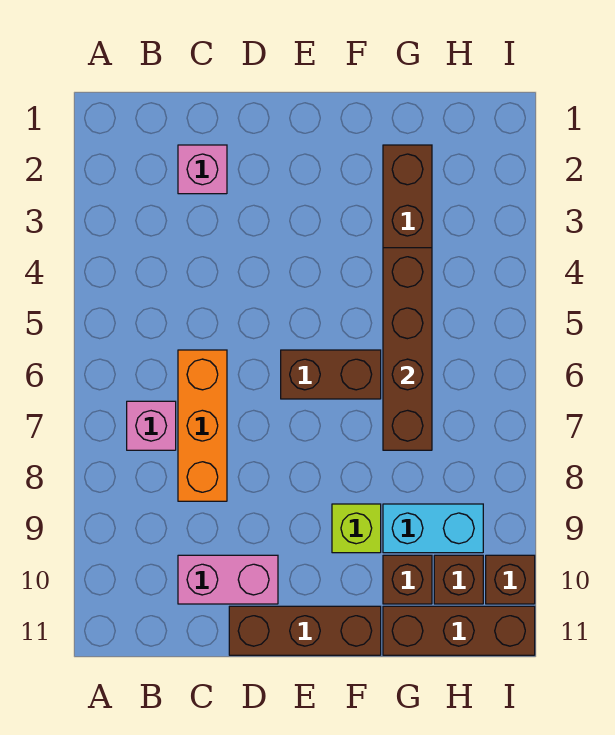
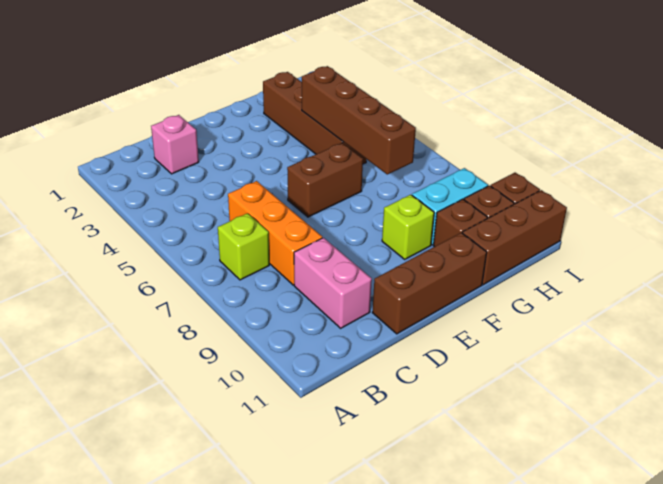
pink brick B7 level 1 -> lime brick B7 level 1
pink brick C10:D10 level 1 -> pink brick C9:C10 level 1

